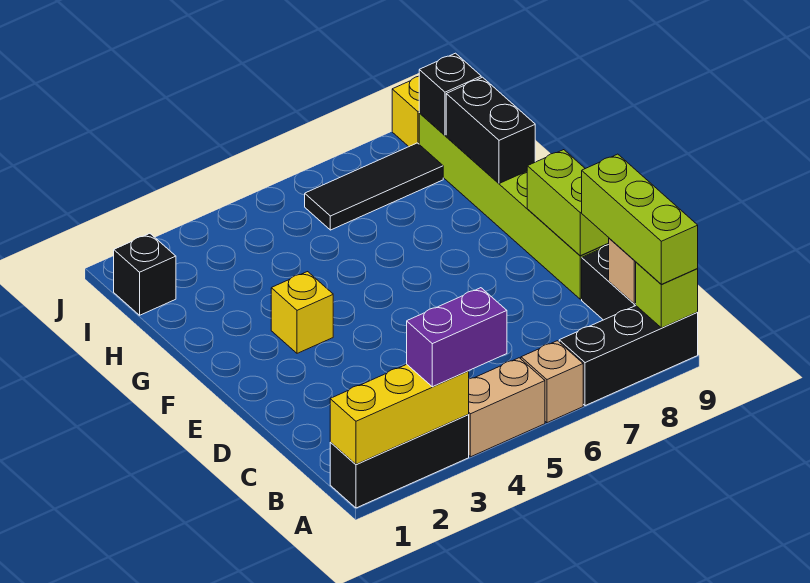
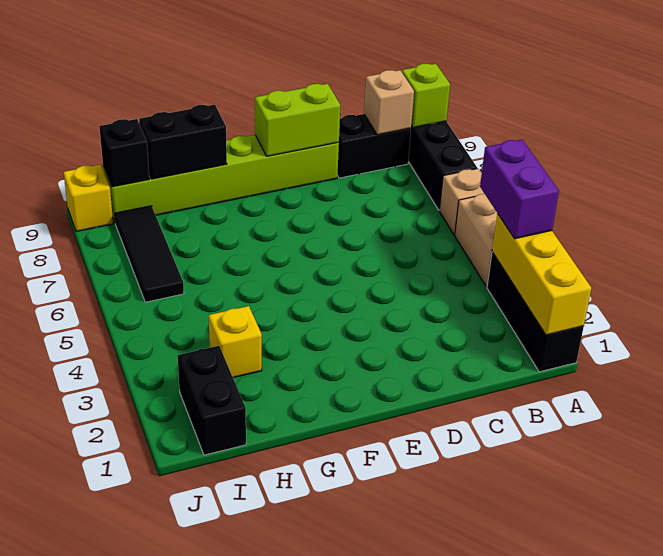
lime brick A9:C9 level 3 -> none
yellow brick F3 level 1 -> yellow brick H3 level 1
black brick I1 level 1 -> black brick I1:I2 level 1

